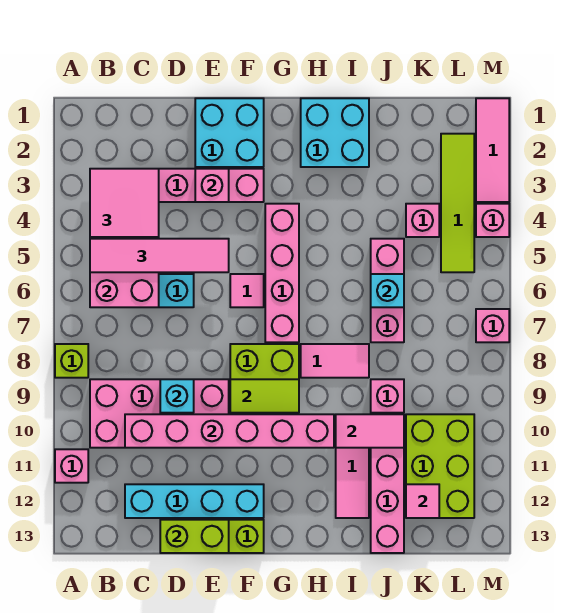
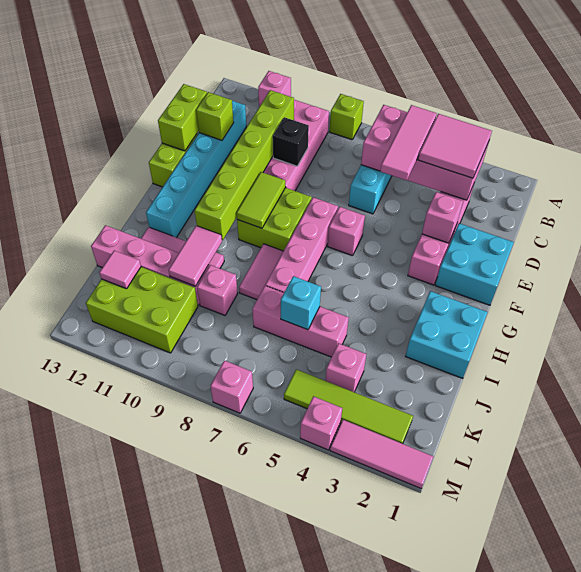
pink tile B5:E5 level 3 -> pink tile B5:D5 level 3
pink brick C10:H10 level 2 -> lime brick C10:H10 level 2
cyan brick C12:F12 level 1 -> cyan brick C12:H12 level 1
cyan brick D9 level 2 -> black brick D9 level 2
none -> lime brick D12 level 2
pink tile F6 level 1 -> pink brick F6 level 1
pink brick G4:G7 level 1 -> pink brick F7:I7 level 1

